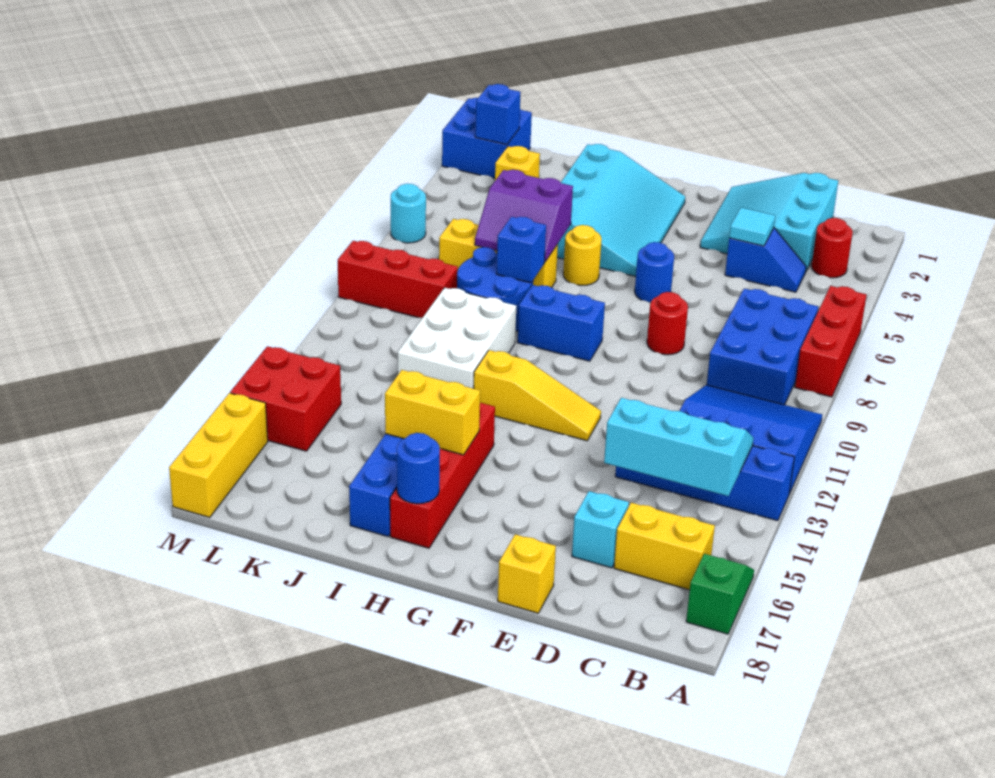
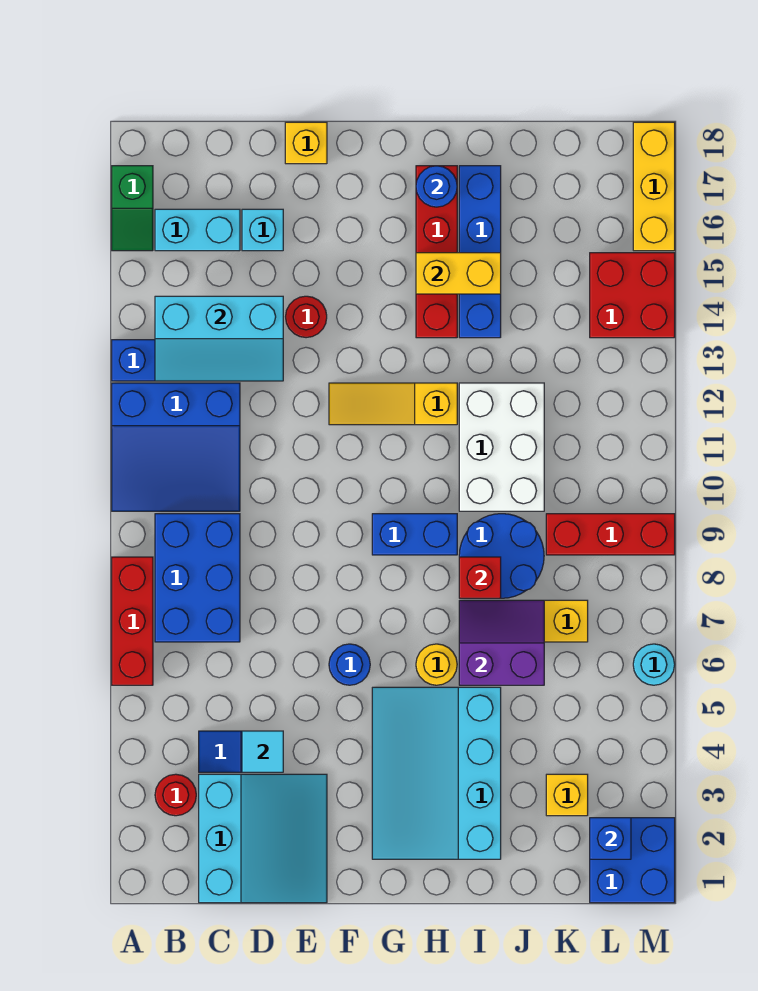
yellow brick B16:C16 level 1 -> cyan brick B16:C16 level 1
red round brick E8 level 1 -> red round brick E14 level 1
blue brick I8 level 2 -> red brick I8 level 2

